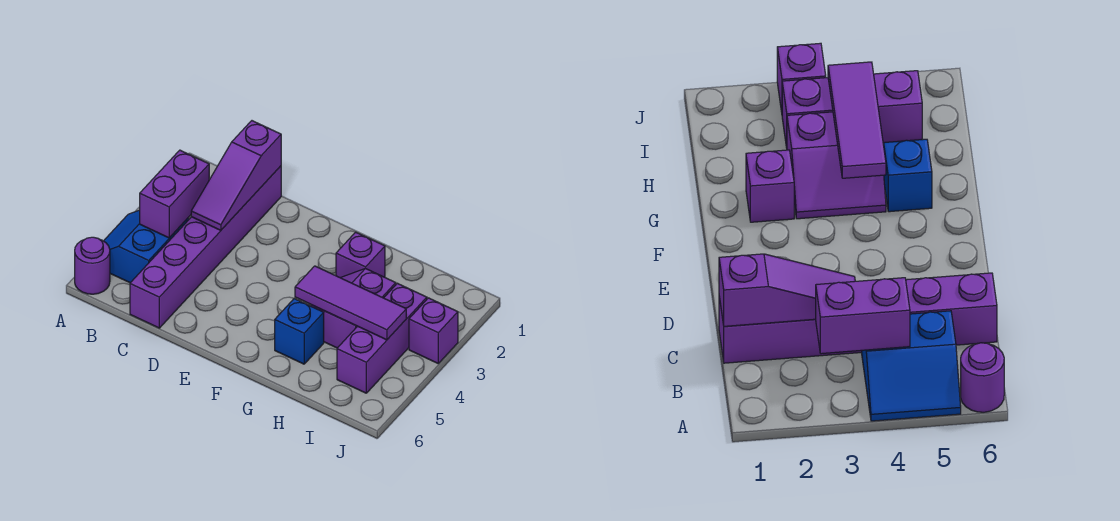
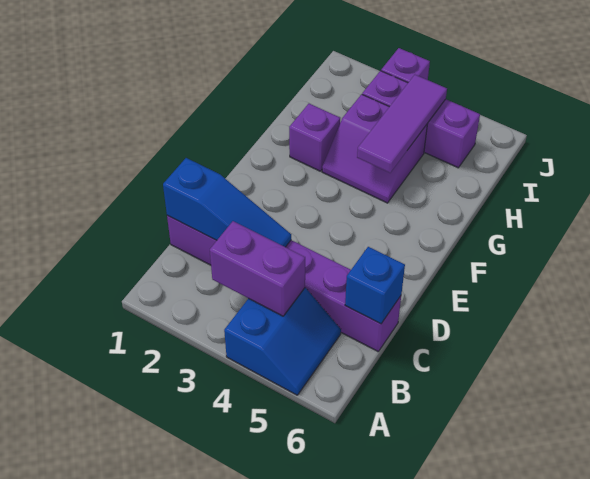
blue slope A4:B5 level 1 top B -> blue slope A4:B5 level 1 top 4
purple round brick A6 level 1 -> none
purple slope C1:C3 level 2 top 1 -> blue slope C1:C3 level 2 top 1
blue brick G5 level 1 -> blue brick C6 level 2

